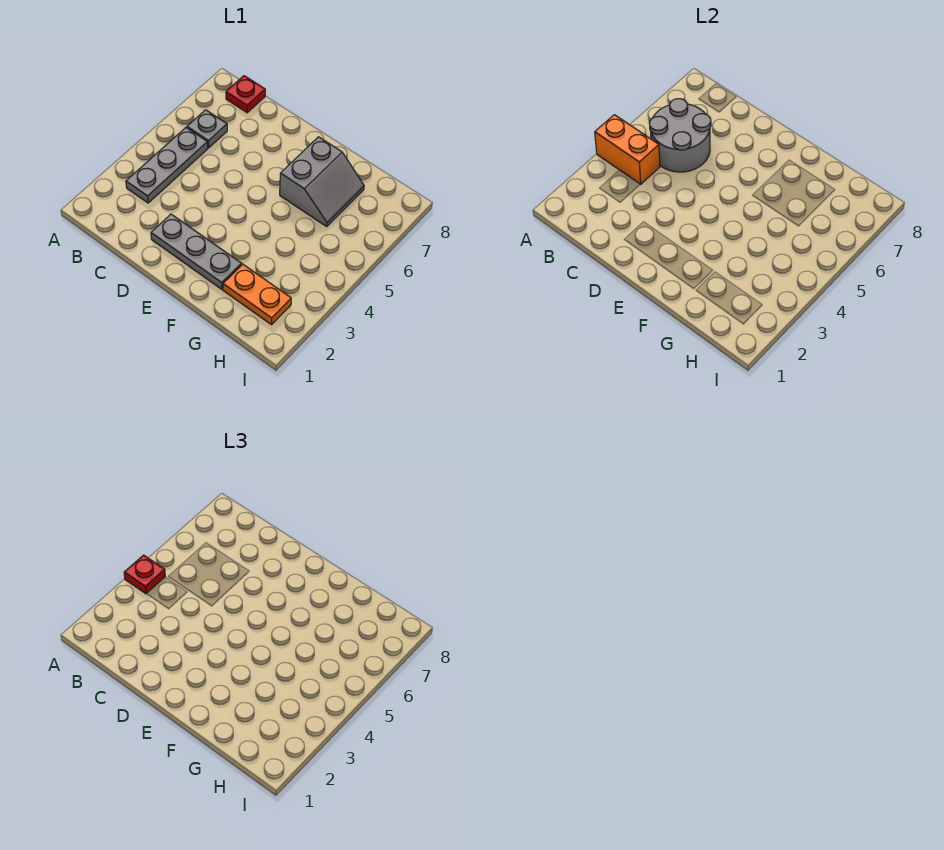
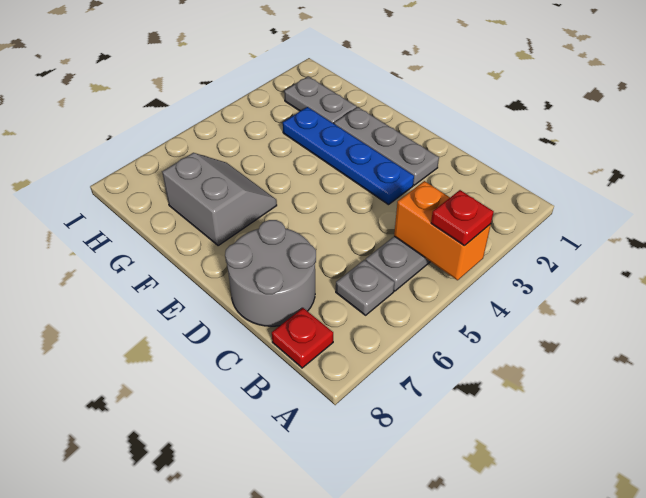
grey round brick B5:C6 level 2 -> grey round brick C7:D8 level 1
none -> blue plate D3:G3 level 1
grey slope F6:G7 level 1 top F -> grey slope F6:G7 level 1 top 7
orange plate G2:H2 level 1 -> grey plate G2:H2 level 1

